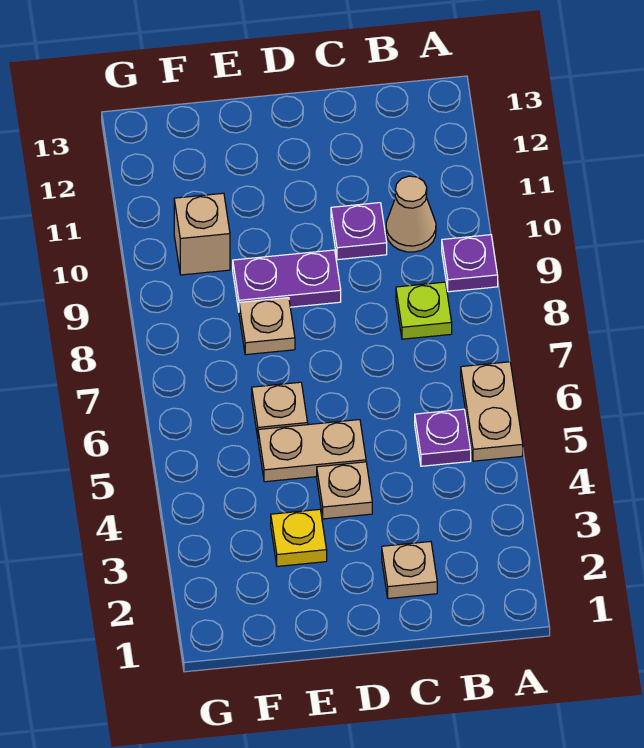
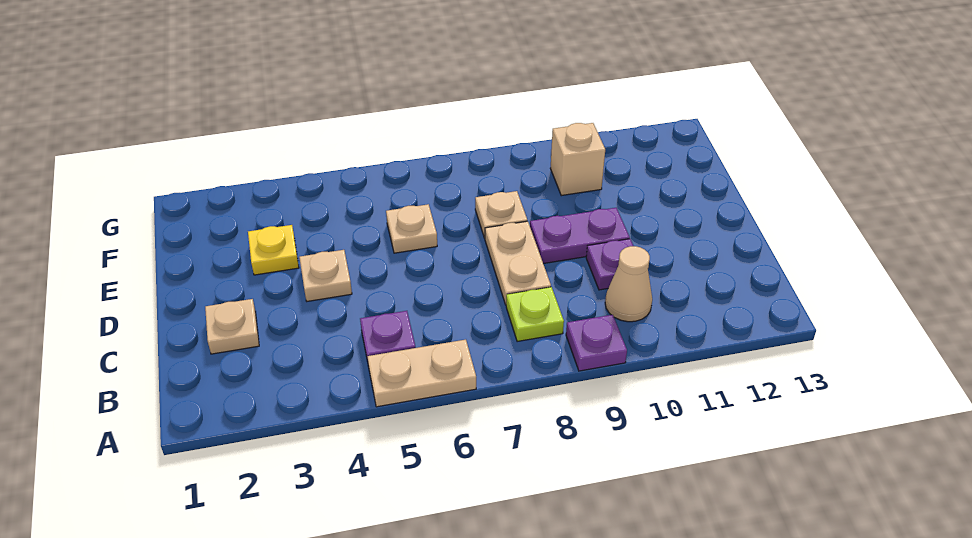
tan plate D5:E5 level 1 -> tan plate C8:D8 level 1
purple plate D9:E9 level 1 -> purple plate D9:D10 level 1

